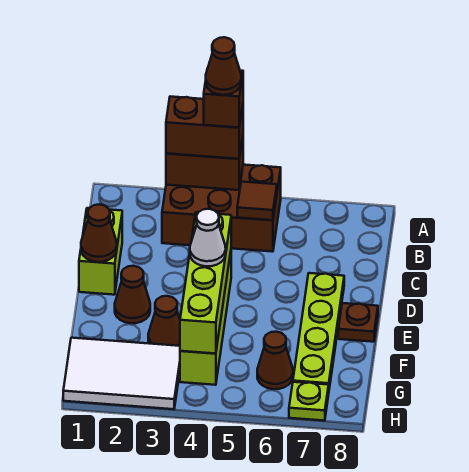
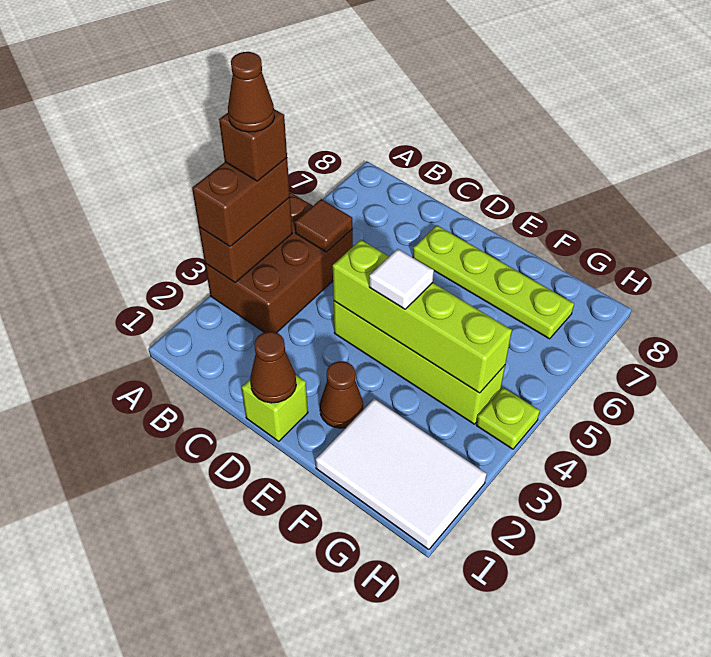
lime brick C1:D1 level 1 -> lime brick D1 level 1
white cone E4 level 3 -> white tile E4 level 3
brown plate E8 level 1 -> none
brown cone F3 level 1 -> none
white tile G1:H3 level 1 -> white tile F1:H2 level 1
brown cone G6 level 1 -> none
lime plate H7 level 1 -> lime plate H4 level 1

